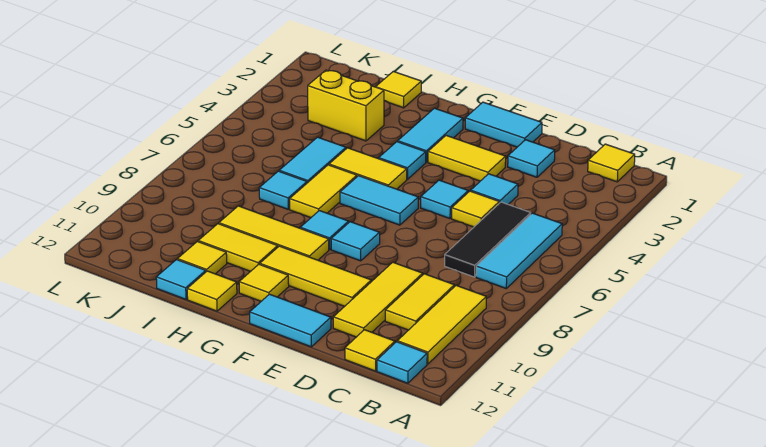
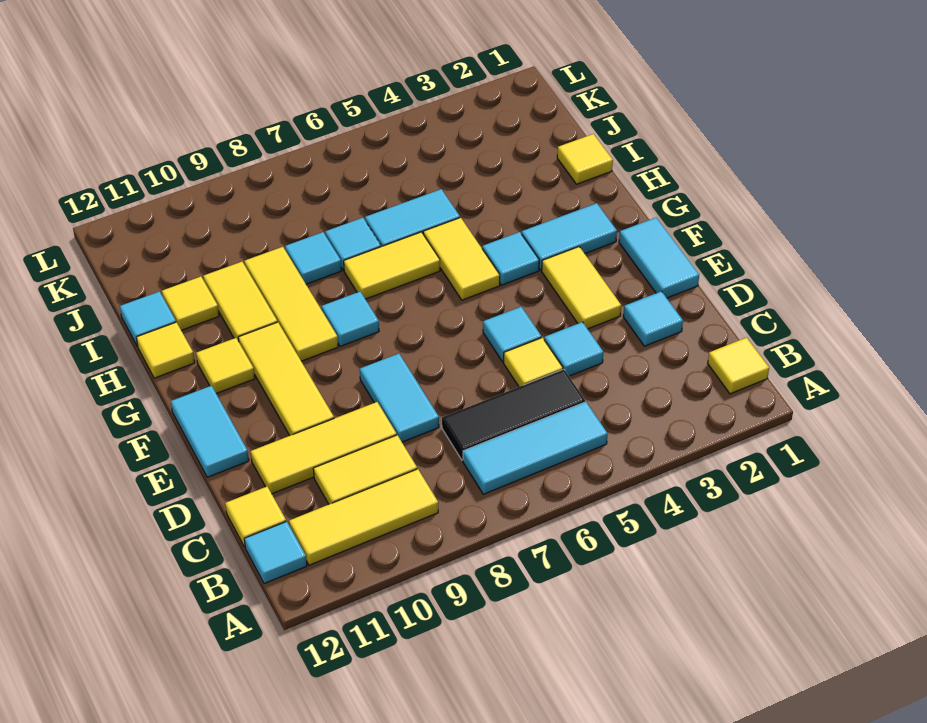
cyan tile F6:G6 level 1 -> cyan tile D8:E8 level 1
cyan tile F8 level 1 -> cyan tile I8 level 1
yellow brick I3:J3 level 1 -> none

